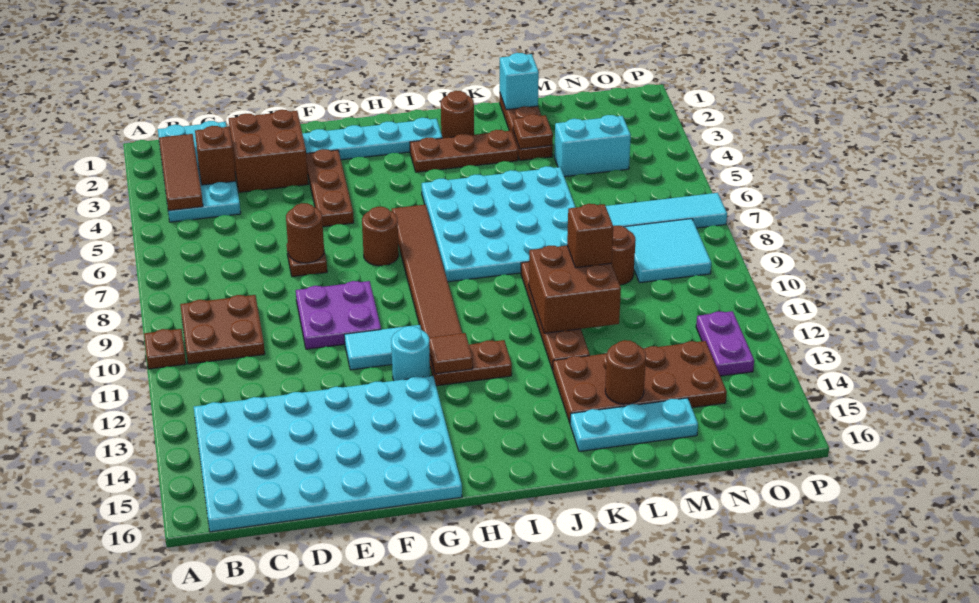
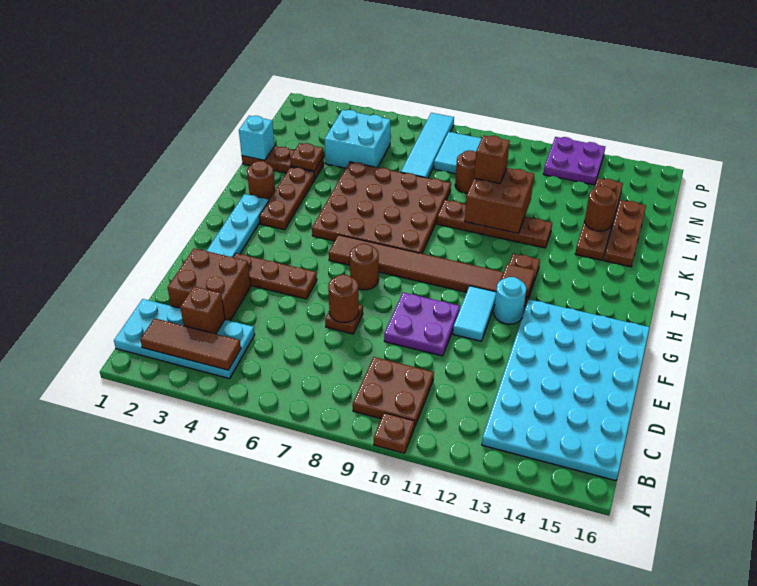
cyan plate I5:L8 level 1 -> brown plate I5:L8 level 1
brown plate K13:N14 level 1 -> brown plate K14:N14 level 1
cyan plate K15:M15 level 1 -> brown plate K15:M15 level 1
cyan brick M4:N4 level 1 -> cyan brick M4:N5 level 1
purple plate O12:O13 level 1 -> purple plate O12:P13 level 1

